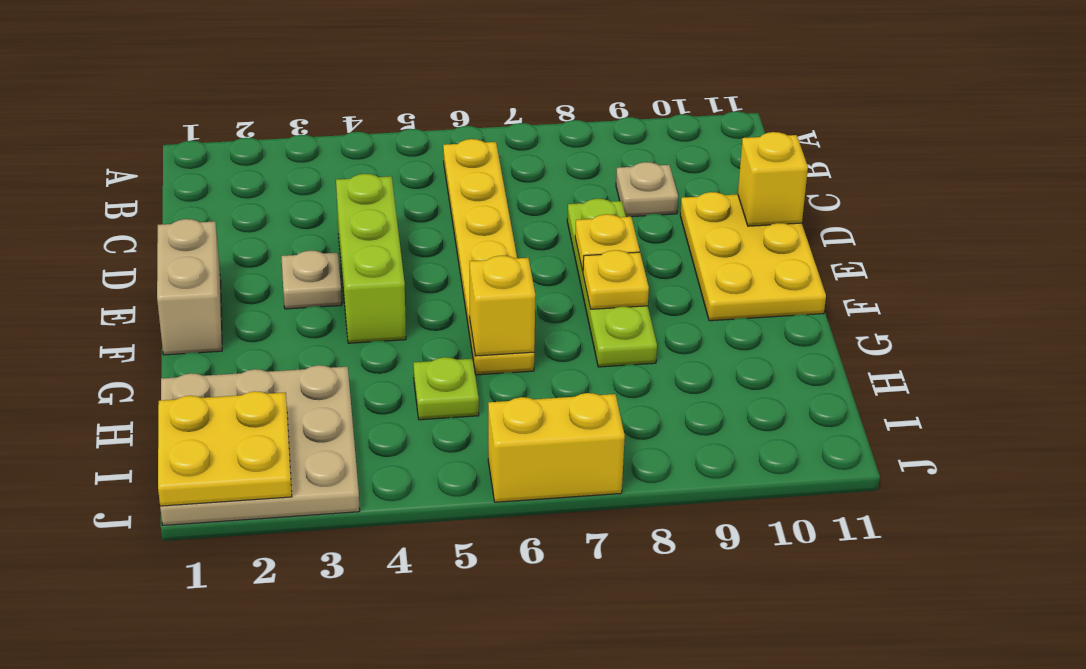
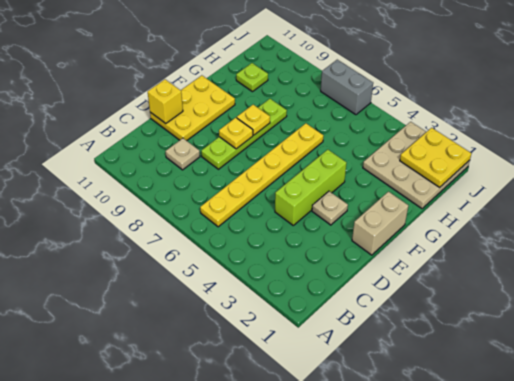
yellow brick G6 level 2 -> none
lime plate H5 level 1 -> lime plate H10 level 1
yellow brick J6:J7 level 1 -> grey brick J6:J7 level 1

